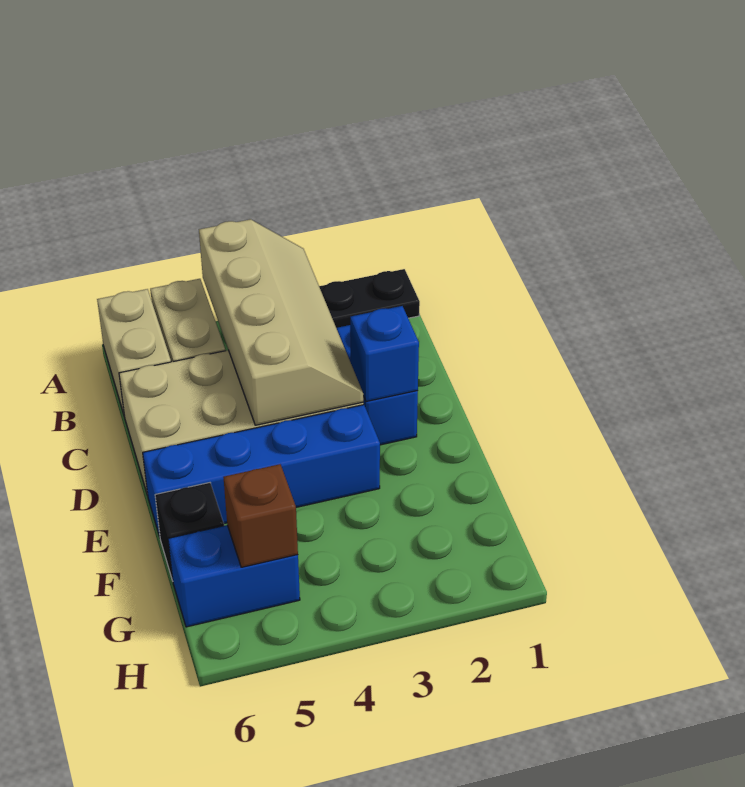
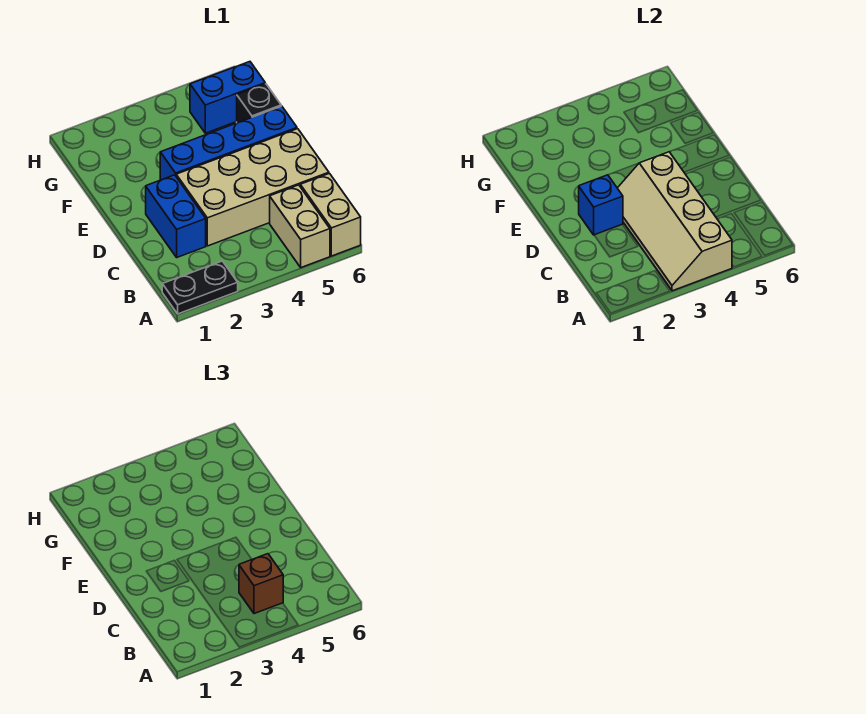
brown brick G5 level 2 -> brown brick B4 level 3

